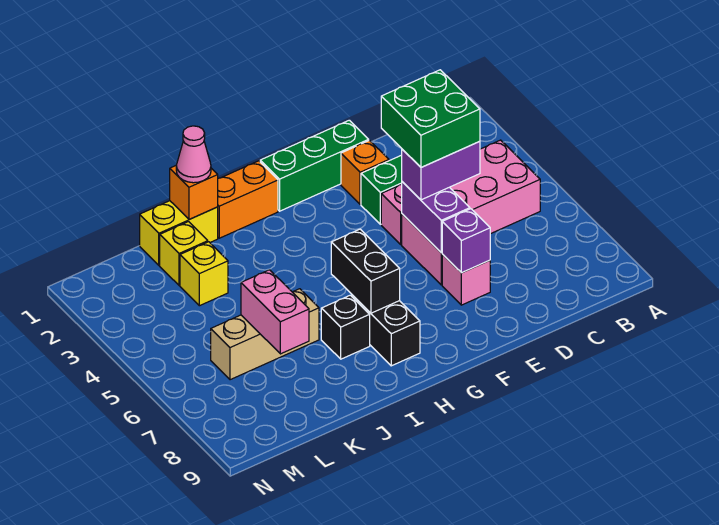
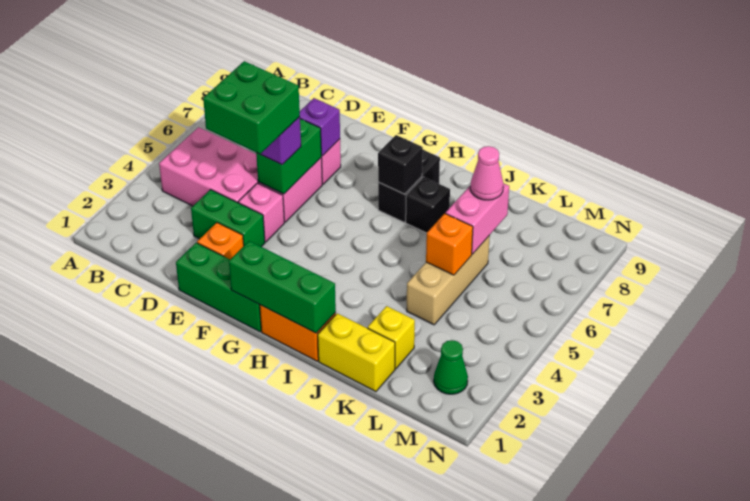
purple brick E5:E6 level 2 -> green brick E5:E6 level 2
none -> green brick G1:I1 level 2
black brick H6:H7 level 2 -> black brick H7 level 2
orange brick J1 level 2 -> orange brick K5 level 2
pink cone J1 level 3 -> pink cone K7 level 3
tan brick J6:L6 level 1 -> tan brick K4:K6 level 1
yellow brick K3 level 1 -> none
none -> green cone M2 level 1

